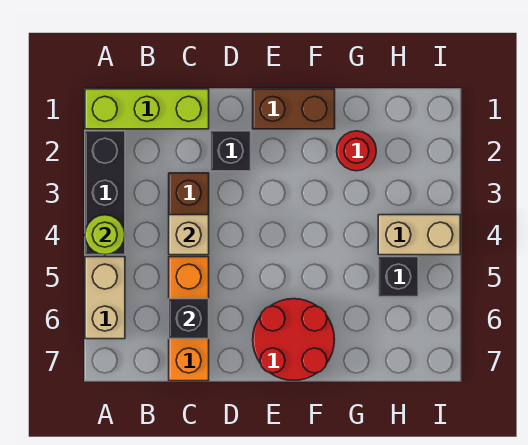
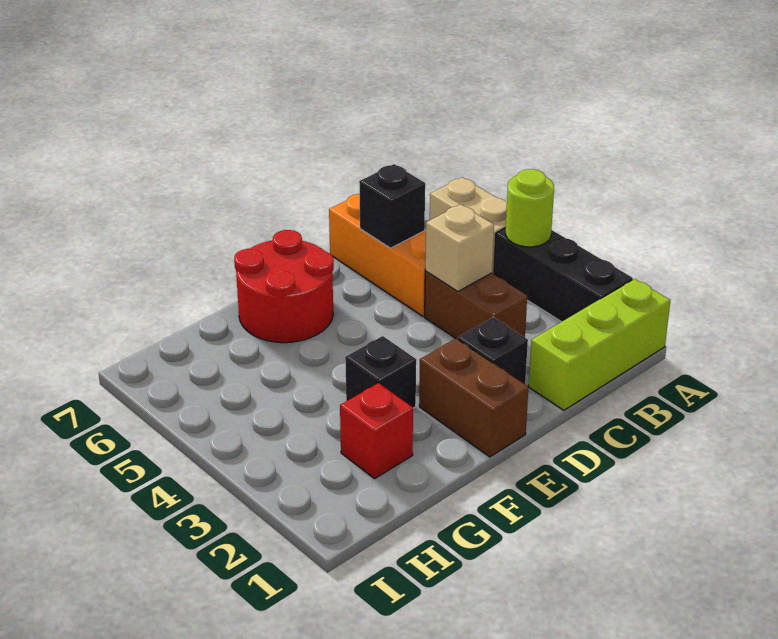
brown brick E1:F1 level 1 -> brown brick E1:E2 level 1
red round brick G2 level 1 -> red brick G2 level 1
tan brick H4:I4 level 1 -> none
black brick H5 level 1 -> black brick F3 level 1

